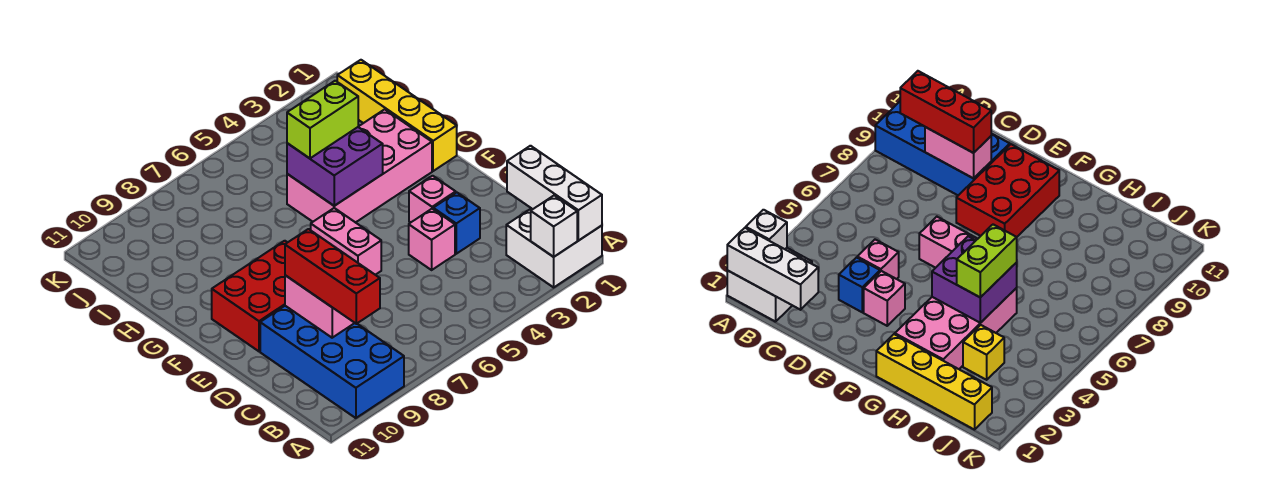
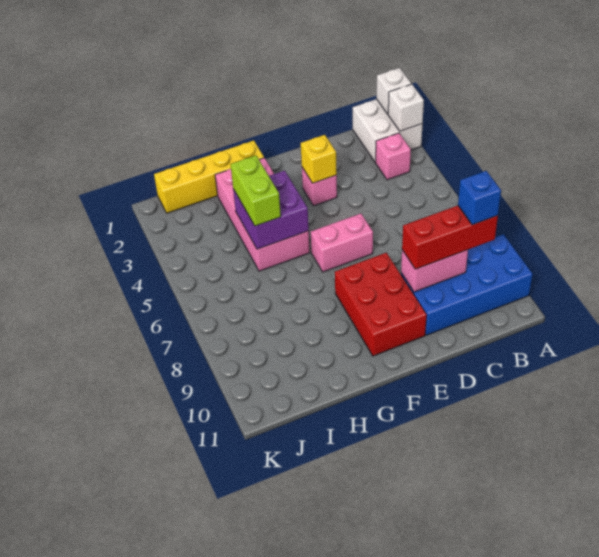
white brick A1:C1 level 2 -> white brick A1 level 2
blue brick D3 level 1 -> blue brick B9 level 4
pink brick D4 level 1 -> pink brick B3 level 1
yellow brick I3 level 1 -> yellow brick E3 level 2

